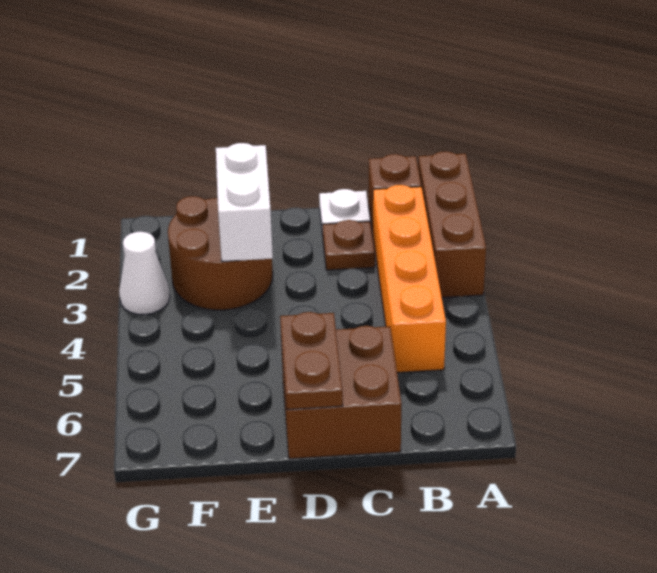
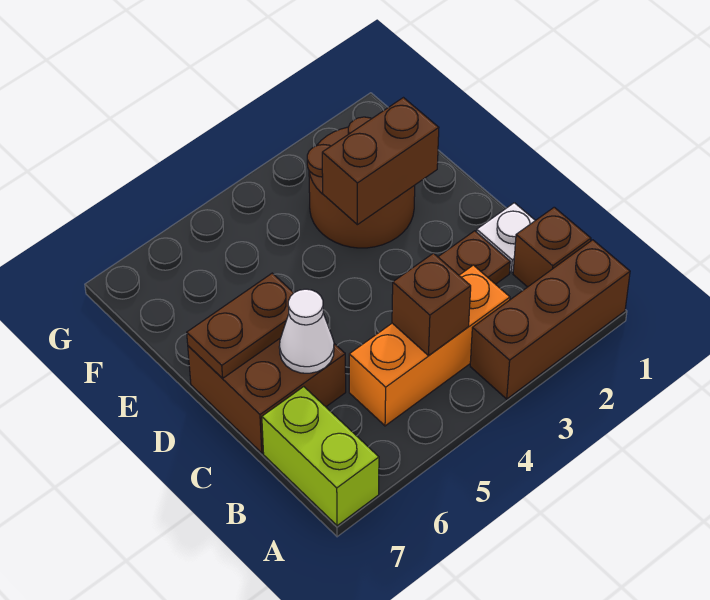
none -> lime brick A7:B7 level 1
orange brick B2:B5 level 1 -> orange brick B3:B5 level 1
none -> brown brick B4 level 2
white brick E2:E3 level 2 -> brown brick E2:E3 level 2
white cone G3 level 1 -> white cone C6 level 2

